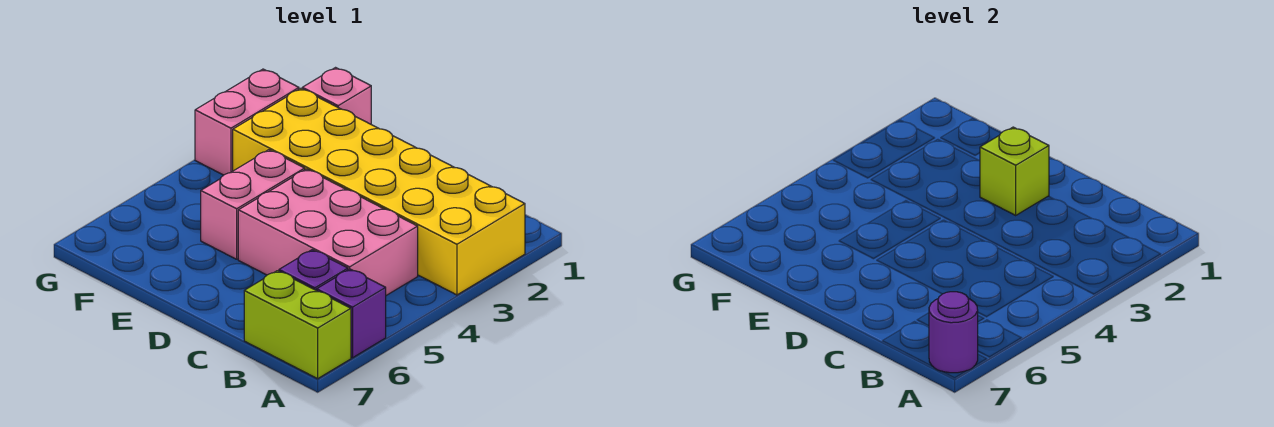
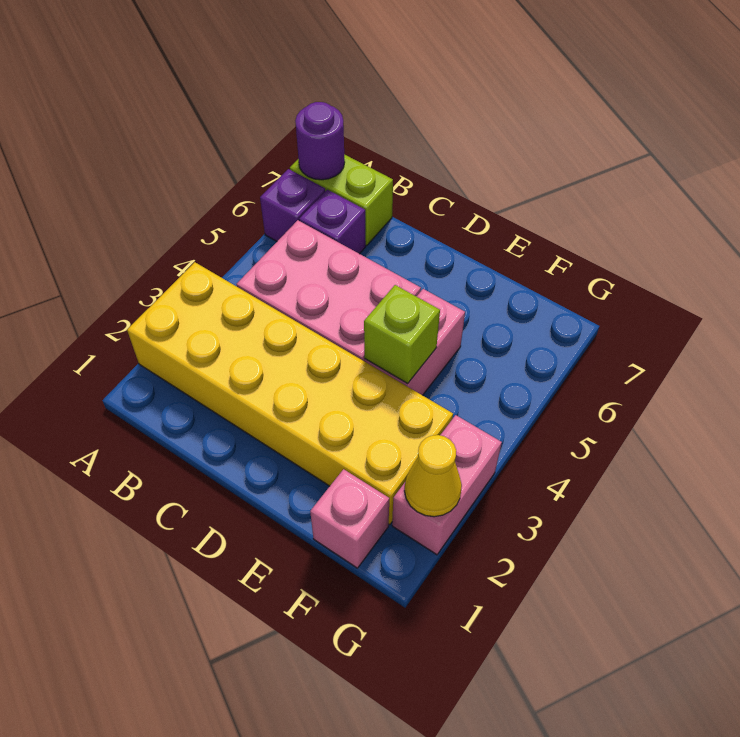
lime brick D2 level 2 -> lime brick E4 level 2
none -> yellow cone G2 level 2

